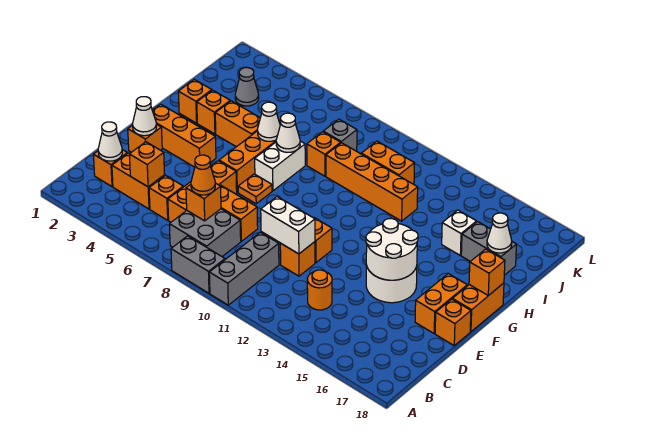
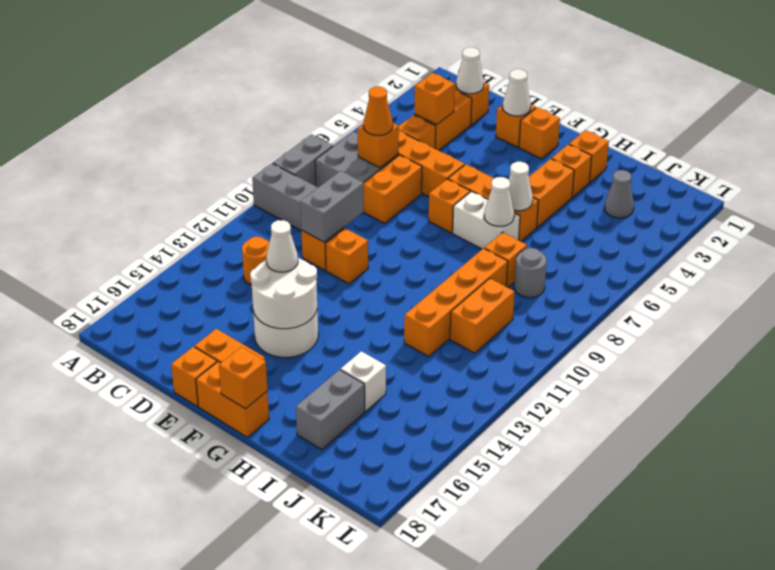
white brick D10:D11 level 2 -> grey brick D10:D11 level 2
orange brick F2:F4 level 1 -> orange brick F2 level 1
orange plate F7 level 1 -> orange brick F7 level 1
white cone I17 level 2 -> white cone E14 level 3
grey brick J8 level 1 -> grey round brick J8 level 1

